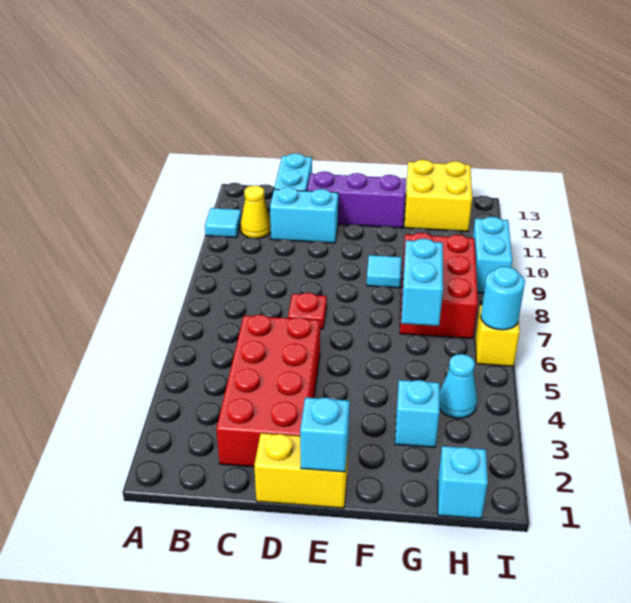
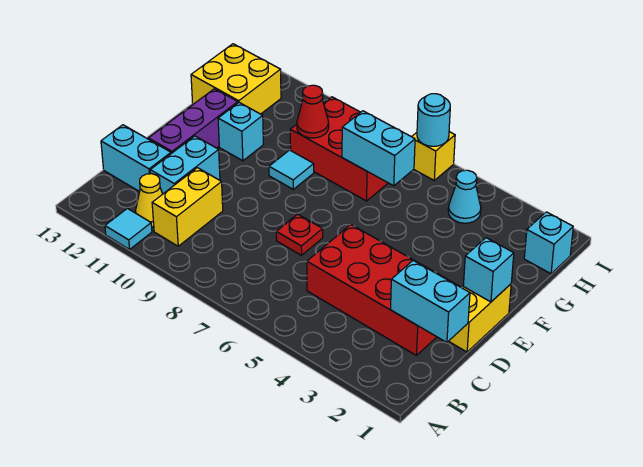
none -> yellow brick B10:C10 level 1
cyan brick G3 level 1 -> cyan brick F11 level 1
none -> red cone G9 level 2
cyan brick I9:I10 level 1 -> cyan brick C1:C2 level 2

